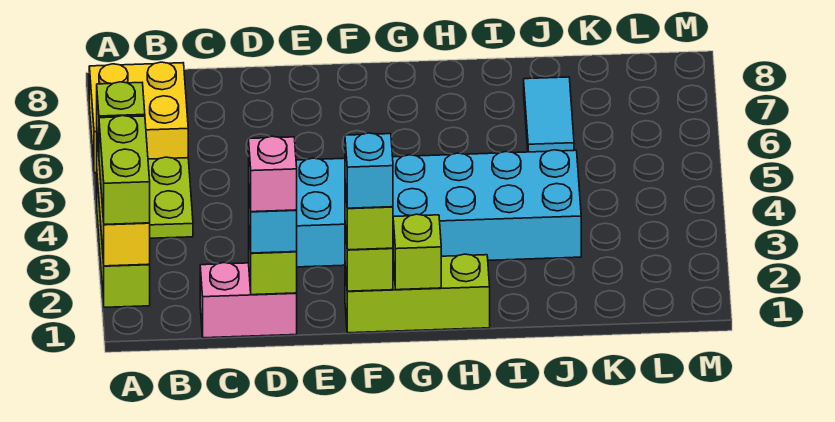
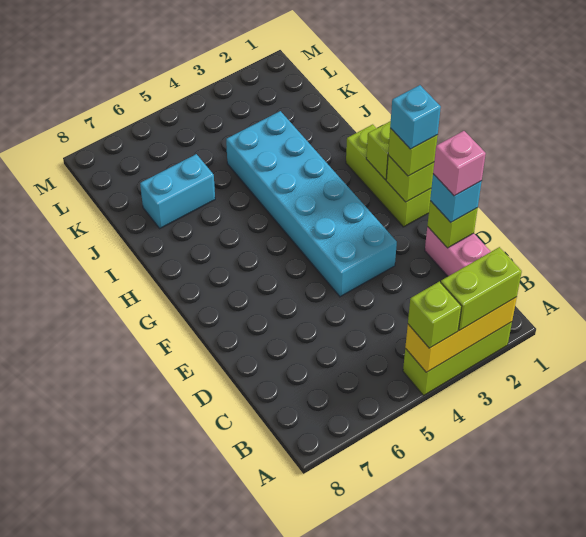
yellow brick A6:B7 level 1 -> none
lime plate B4:B5 level 1 -> none
cyan tile J6:J7 level 1 -> cyan brick J6:J7 level 1

